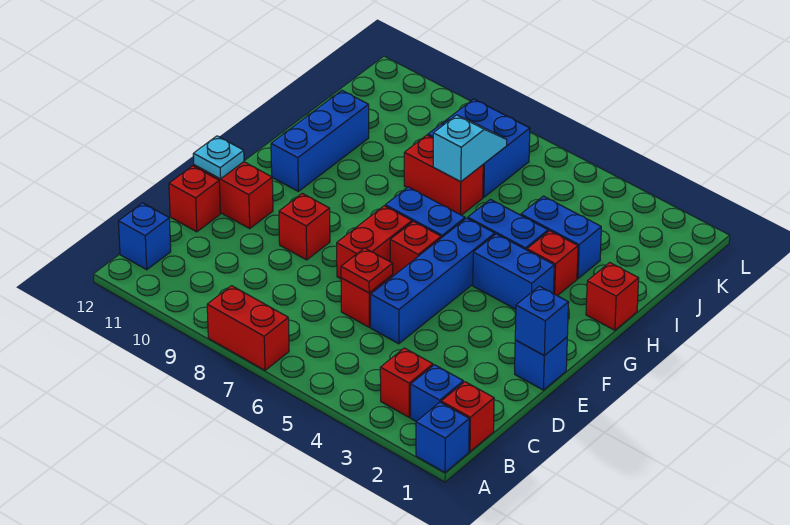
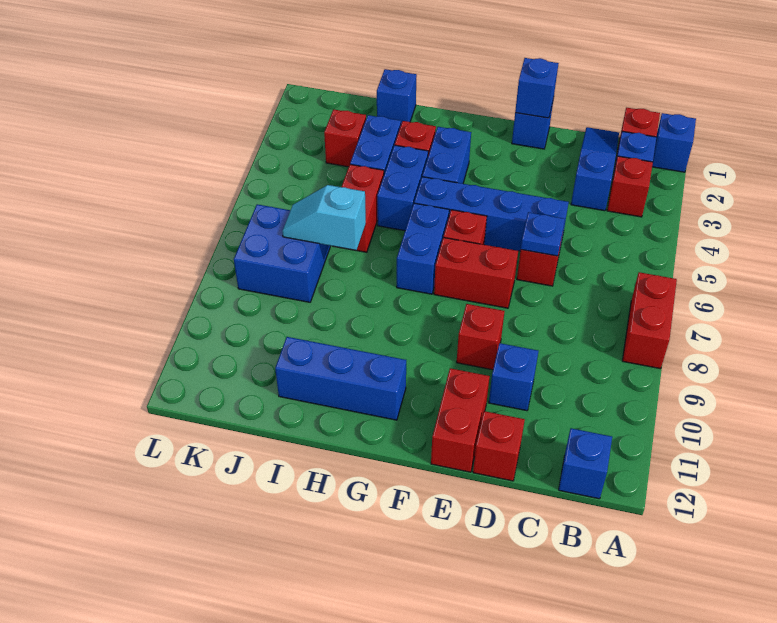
none -> blue slope C1:C3 level 1 top 3
red plate D6 level 2 -> blue plate D6 level 2
none -> blue brick D10 level 1
cyan plate E12 level 2 -> none
red brick H1 level 1 -> red brick J3 level 1
none -> blue brick I1 level 1
red brick I7:I8 level 1 -> red brick I5:I6 level 1

